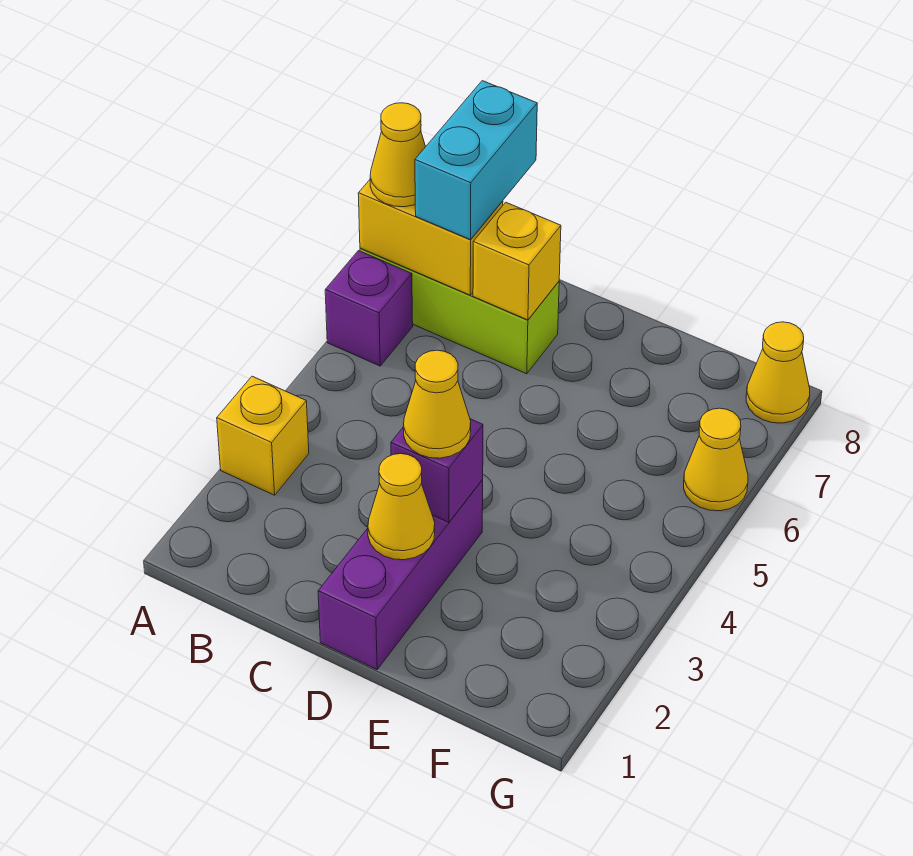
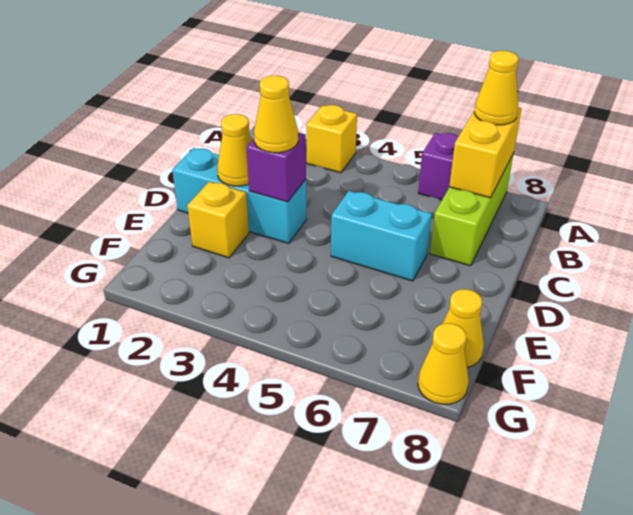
cyan brick B7:B8 level 3 -> cyan brick D5:D6 level 1
yellow brick C7 level 2 -> yellow brick E2 level 1
purple brick D1:D3 level 1 -> cyan brick D1:D3 level 1
yellow cone G6 level 1 -> yellow cone F8 level 1

